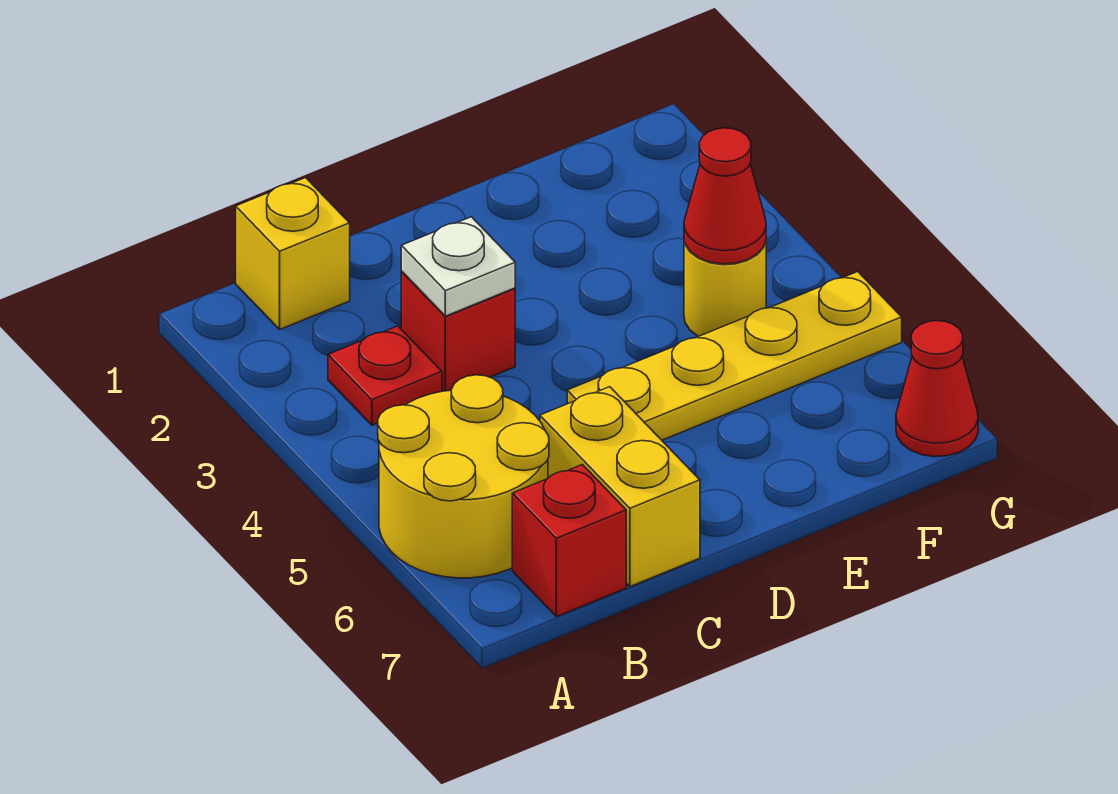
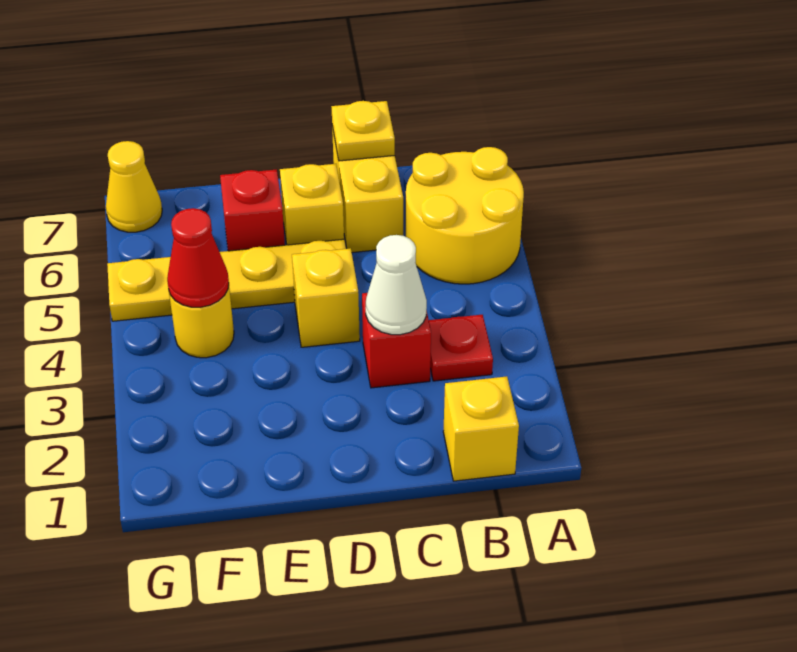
red brick B7 level 1 -> red brick E6 level 1
white plate C3 level 2 -> white cone C3 level 2
none -> yellow plate C7 level 2
none -> yellow brick D4 level 1
none -> yellow brick D6 level 1
red cone G7 level 1 -> yellow cone G7 level 1

